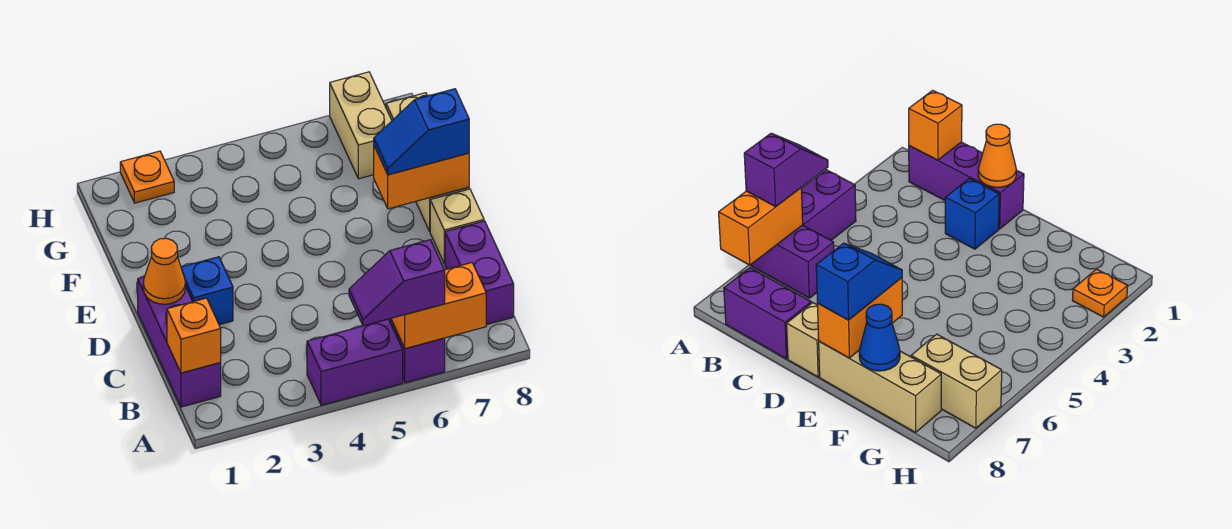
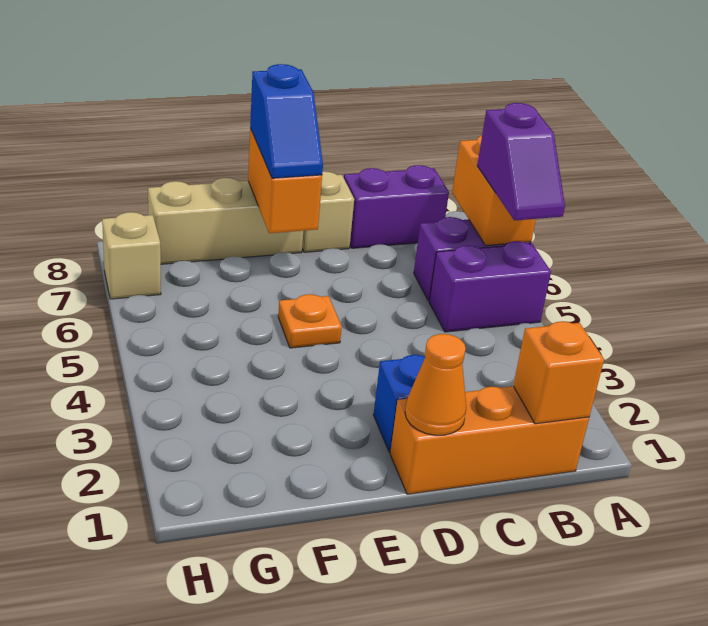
purple brick A4:A5 level 1 -> purple brick A5:B5 level 1
purple brick B1:D1 level 1 -> orange brick B1:D1 level 1
blue cone F8 level 2 -> none
tan brick G7:H7 level 1 -> tan brick H7 level 1
orange plate H2 level 1 -> orange plate E5 level 1

